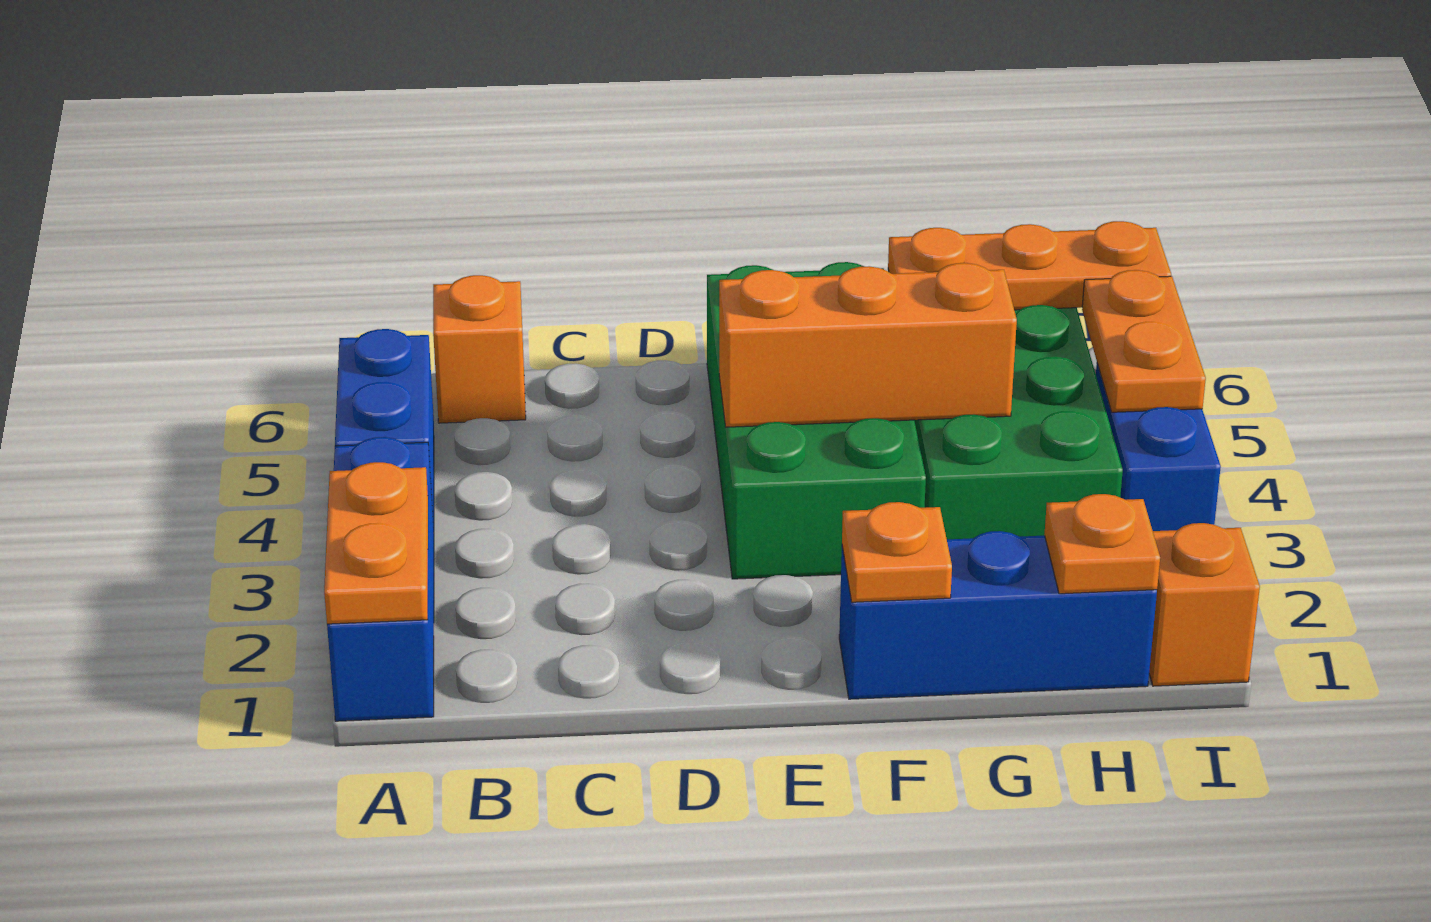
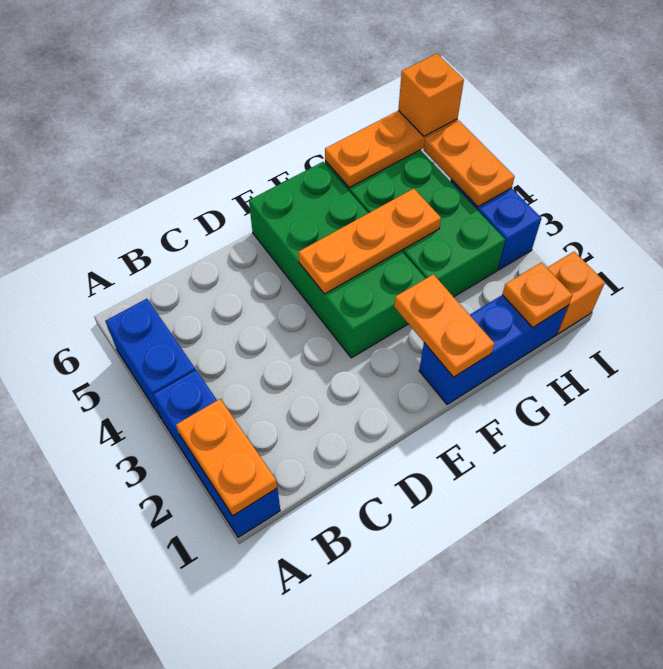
orange brick B6 level 1 -> orange brick I6 level 3
orange brick E4:G4 level 2 -> orange plate E4:G4 level 2
orange plate F1 level 2 -> orange plate F1:F2 level 2

